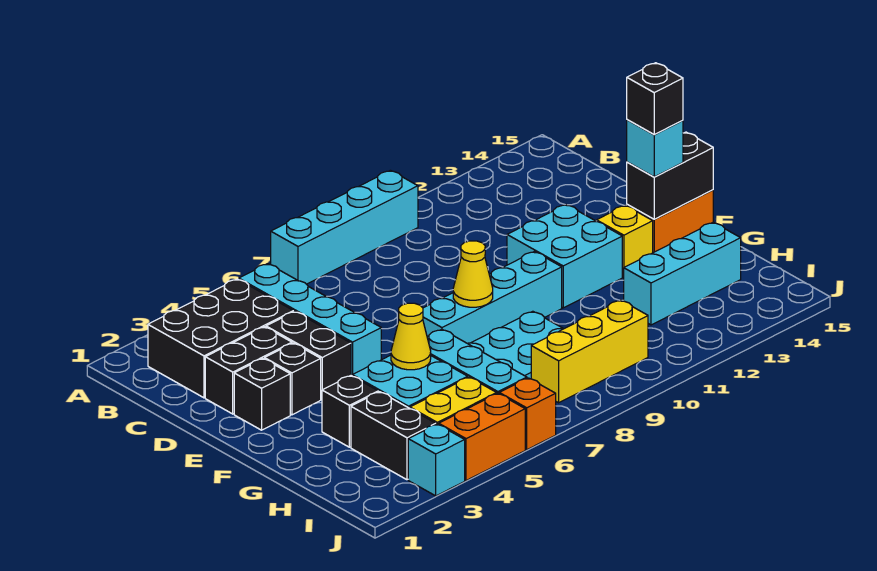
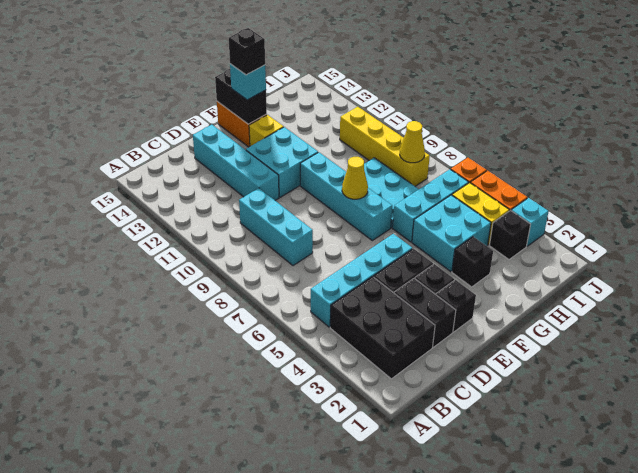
cyan brick A7:A10 level 1 -> cyan brick D11:D14 level 1
yellow cone G5 level 2 -> yellow cone I8 level 2
black brick H3:I3 level 1 -> black brick I3 level 1
cyan brick H12:H14 level 1 -> cyan brick C8:C10 level 1
yellow brick I8:I10 level 1 -> yellow brick I8:I11 level 1

